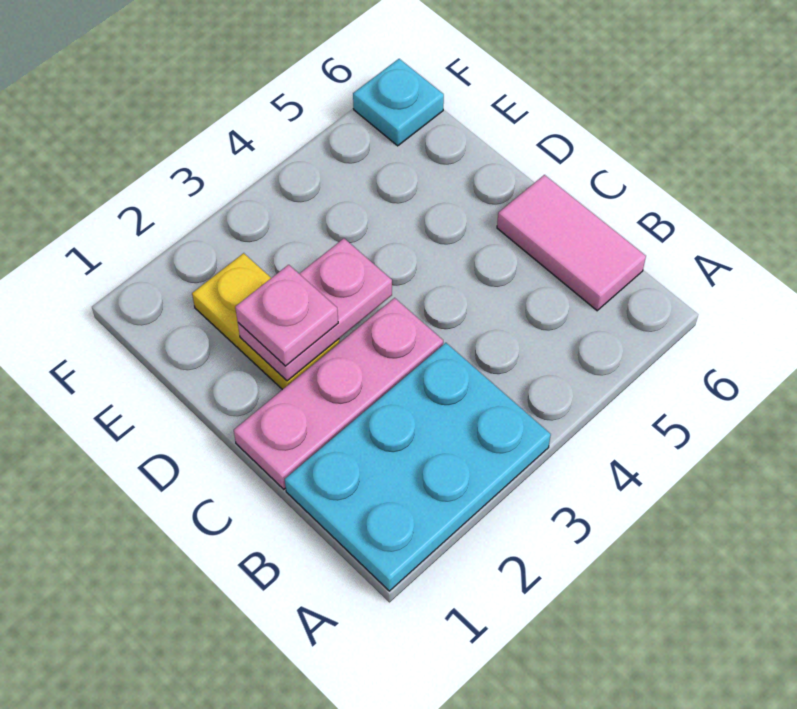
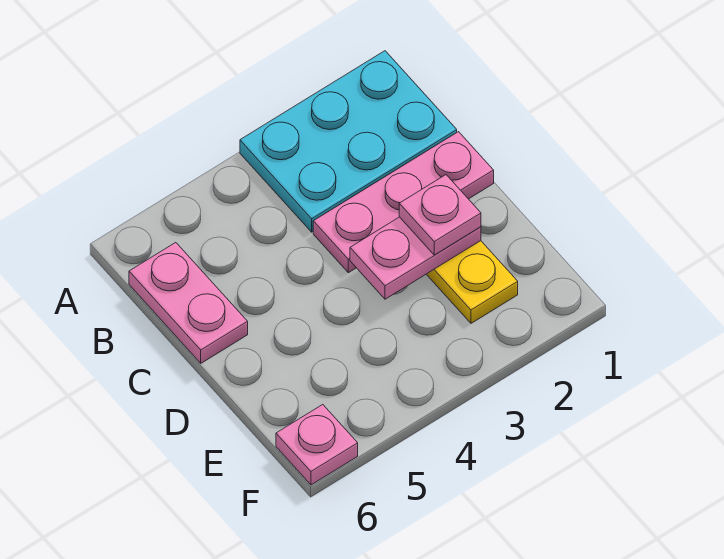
pink tile B6:C6 level 1 -> pink plate B6:C6 level 1
cyan plate F6 level 1 -> pink plate F6 level 1

